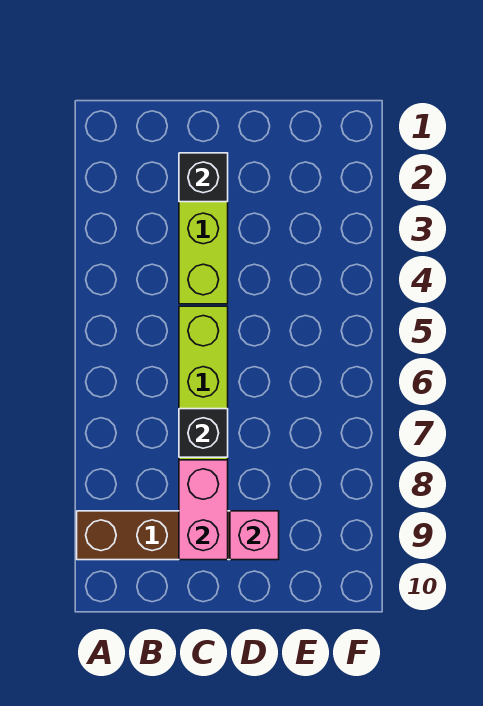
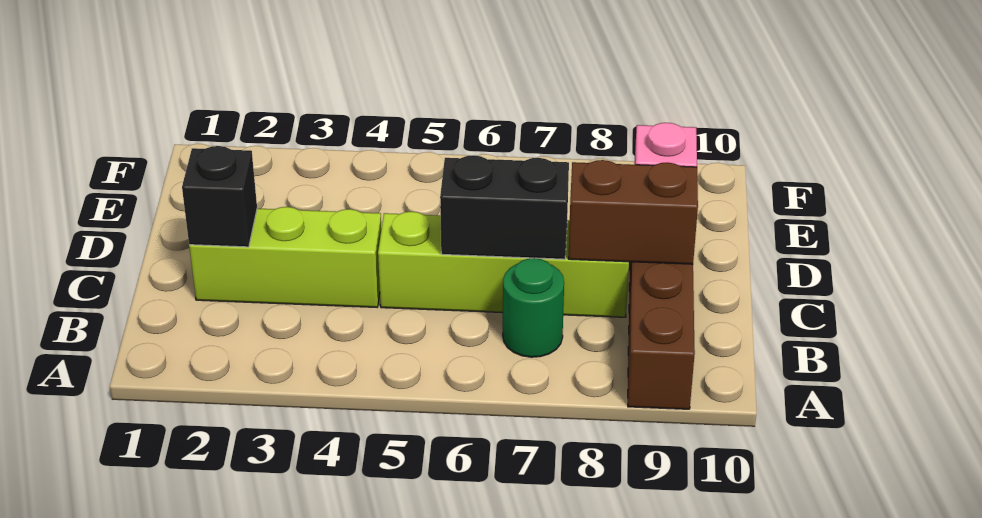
none -> green round brick B7 level 1
black brick C7 level 2 -> black brick C6:C7 level 2
pink brick C8:C9 level 2 -> brown brick C8:C9 level 2

